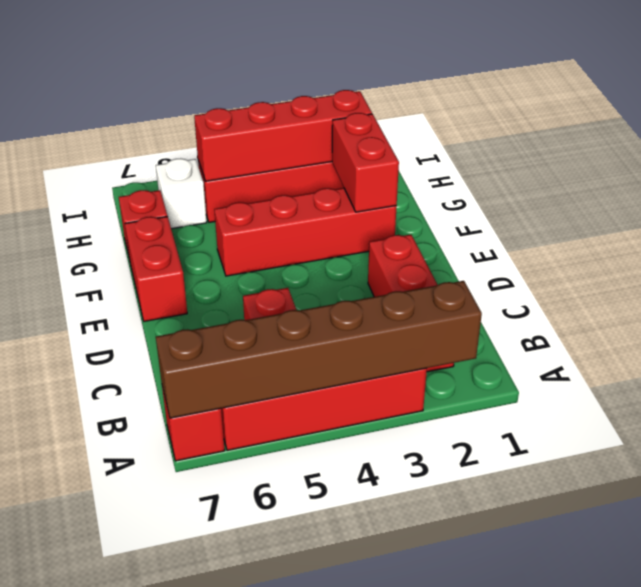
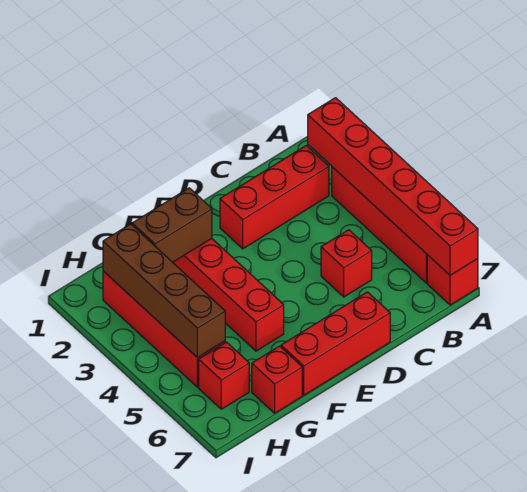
brown brick A2:A7 level 2 -> red brick A2:A7 level 2
red brick E7:F7 level 1 -> red brick D7:F7 level 1
red brick F2:G2 level 2 -> brown brick F2:G2 level 2
red brick H2:H5 level 2 -> brown brick H2:H5 level 2
white brick H6 level 1 -> red brick H6 level 1

